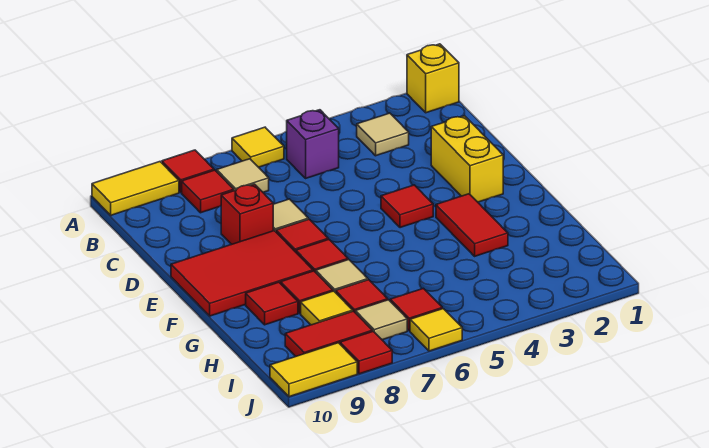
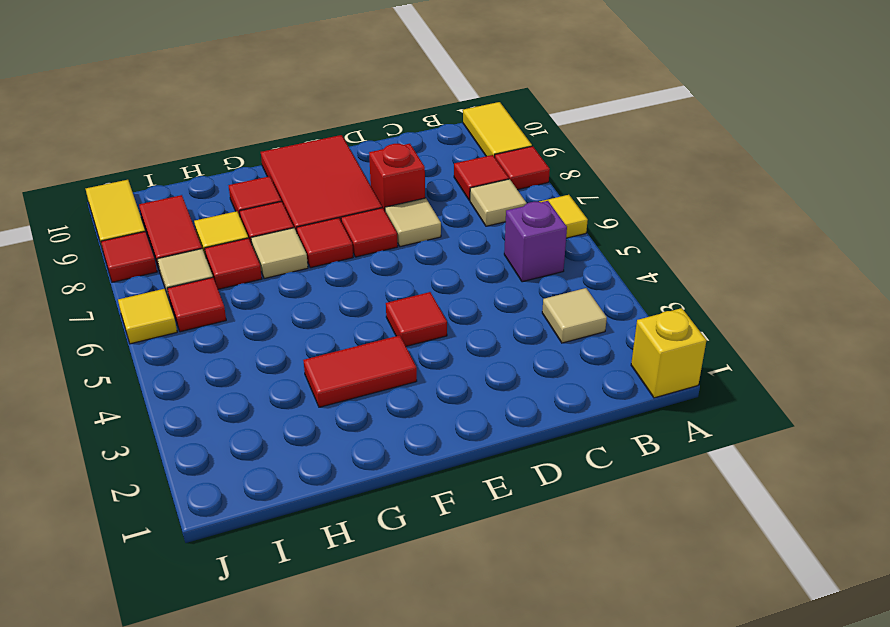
yellow brick D2:E2 level 1 -> none

